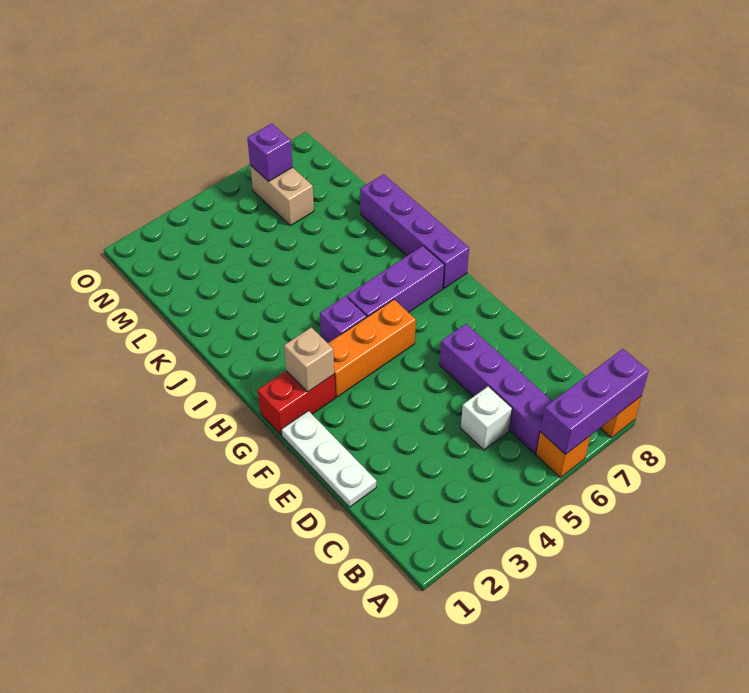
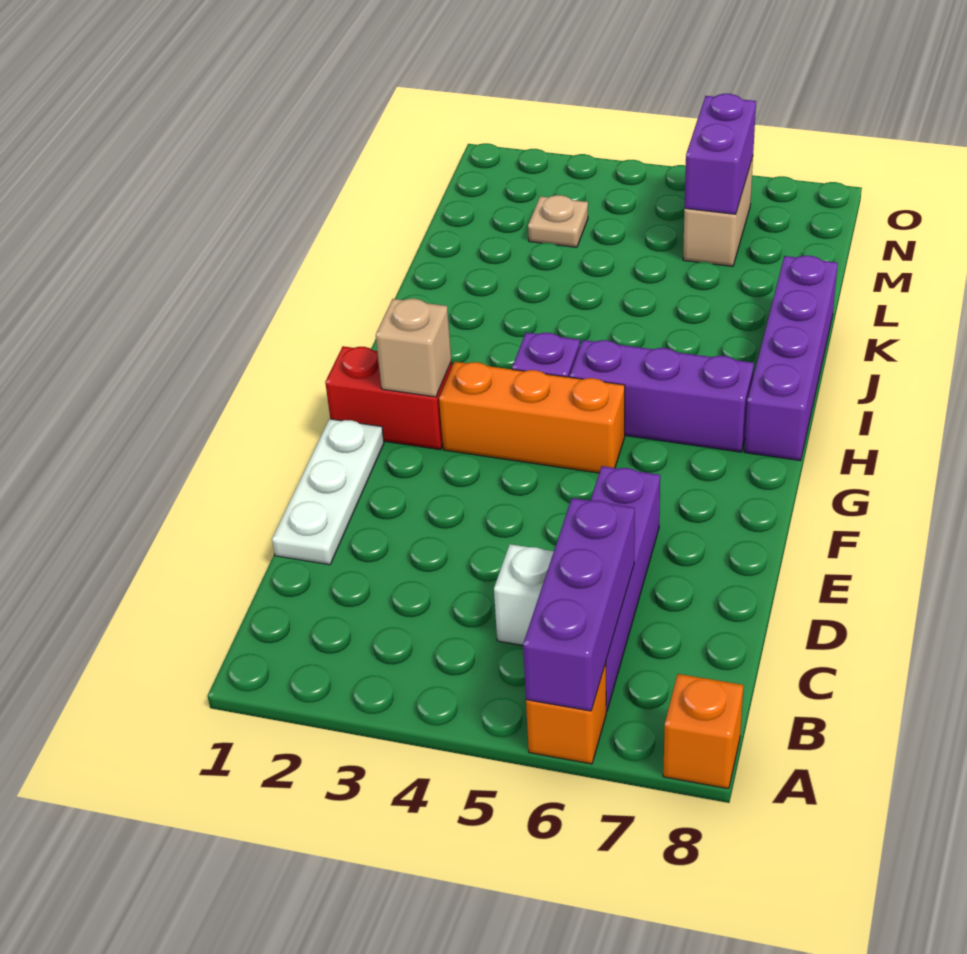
purple brick A6:A8 level 2 -> purple brick A6:C6 level 2
none -> tan plate M3 level 1
purple brick N6 level 2 -> purple brick M6:N6 level 2

